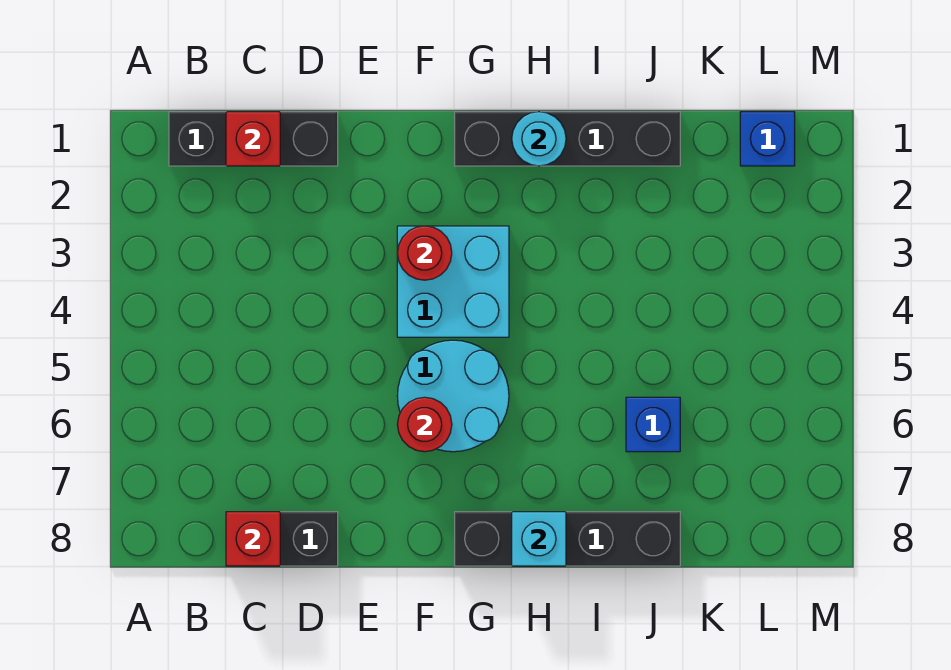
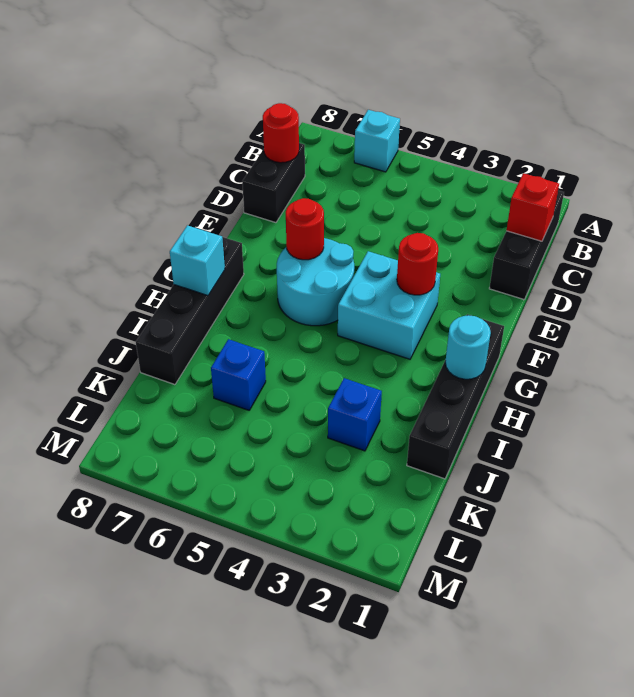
none -> cyan brick A6 level 1
red brick C8 level 2 -> red round brick C8 level 2
blue brick L1 level 1 -> blue brick J3 level 1

